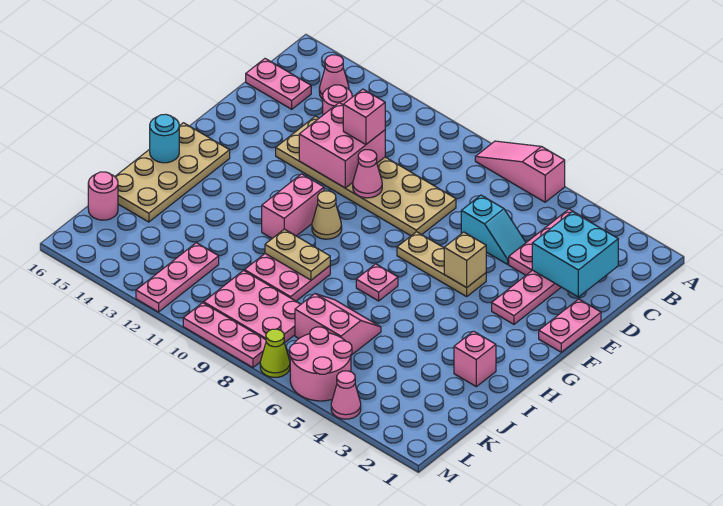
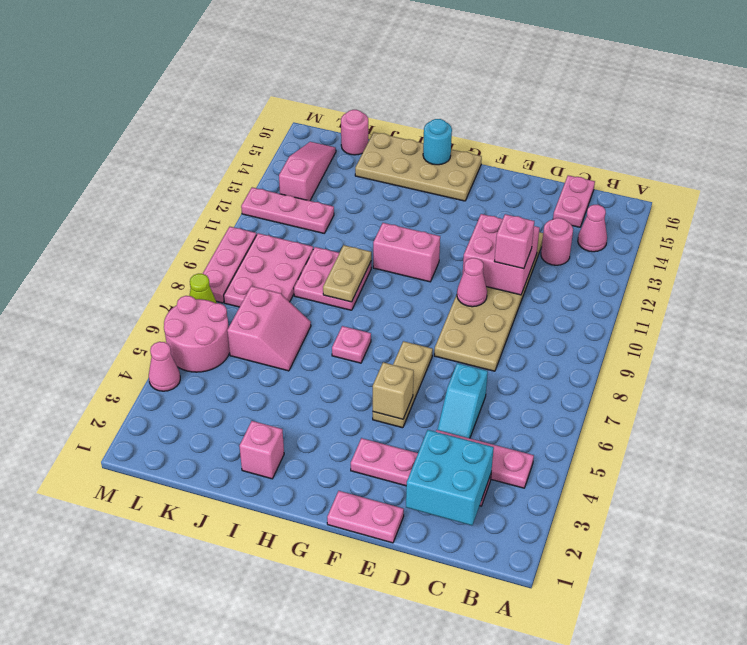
pink slope A6:A8 level 1 top 6 -> pink slope L13:L15 level 1 top 13
tan cone G10 level 1 -> none

